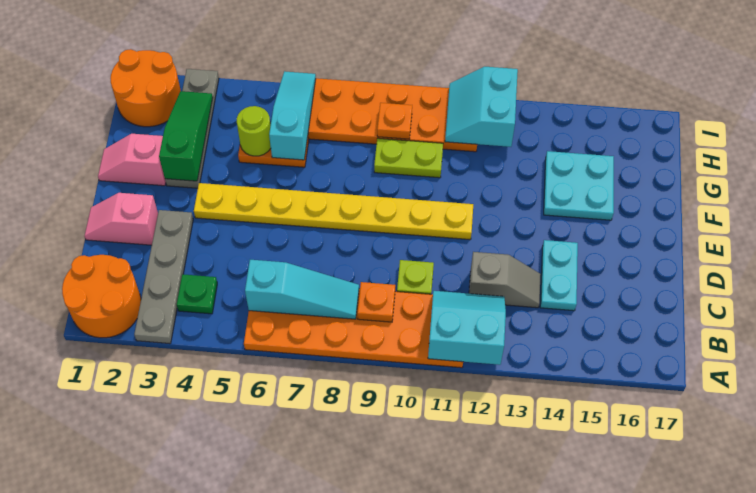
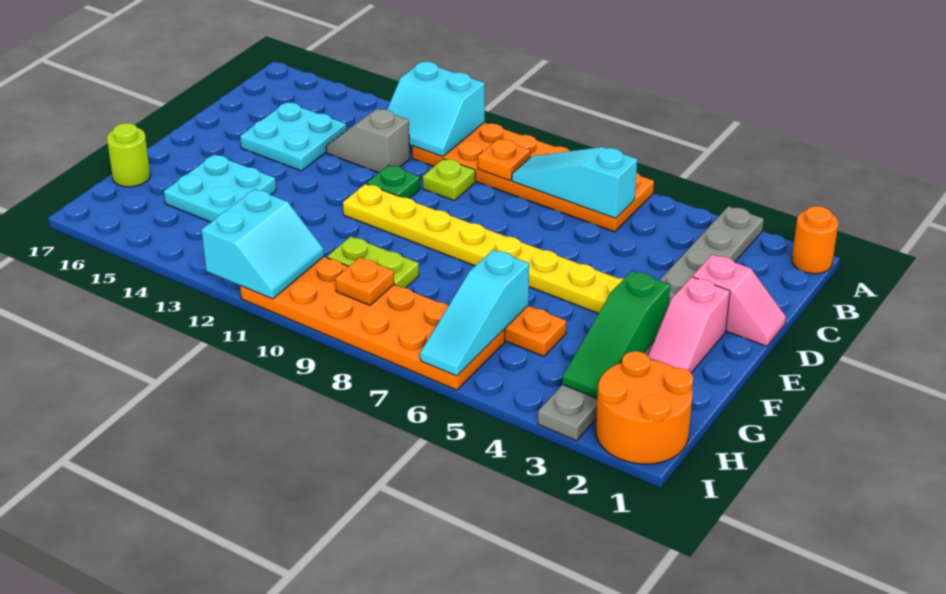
orange round brick A1:B2 level 1 -> orange round brick A1 level 1
green plate B4 level 1 -> green plate D11 level 1
cyan plate C14:D14 level 1 -> cyan plate C14:D15 level 1
pink slope F1:F2 level 1 top 2 -> pink slope E2:F2 level 1 top E
lime round brick G5 level 2 -> lime round brick G17 level 1

